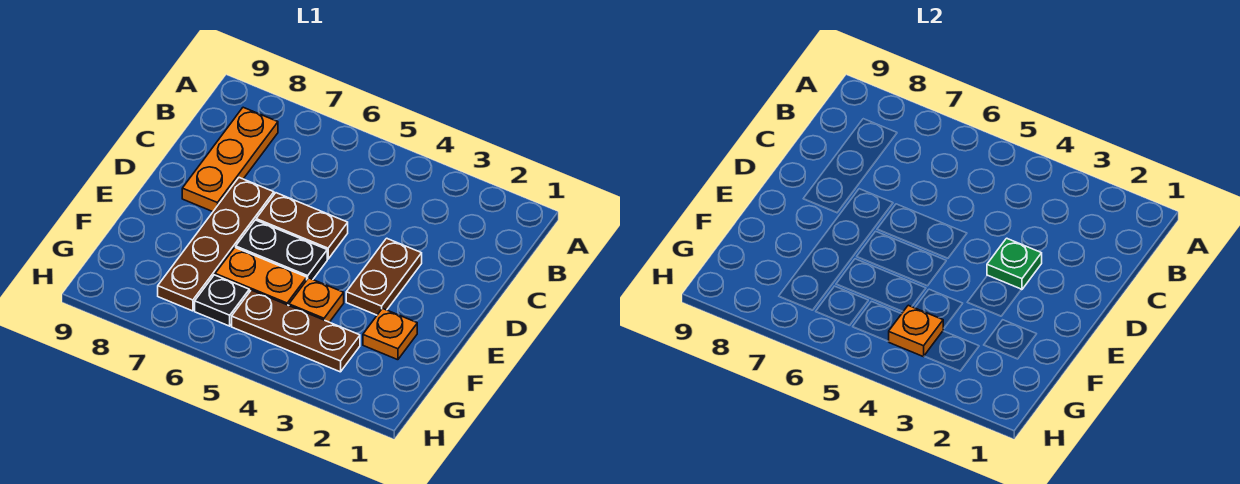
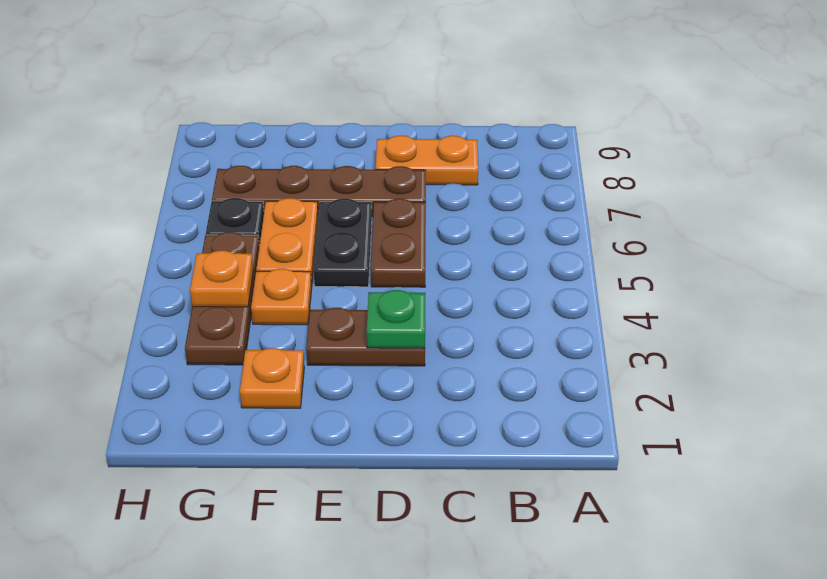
orange plate B8:D8 level 1 -> orange plate C8:D8 level 1

